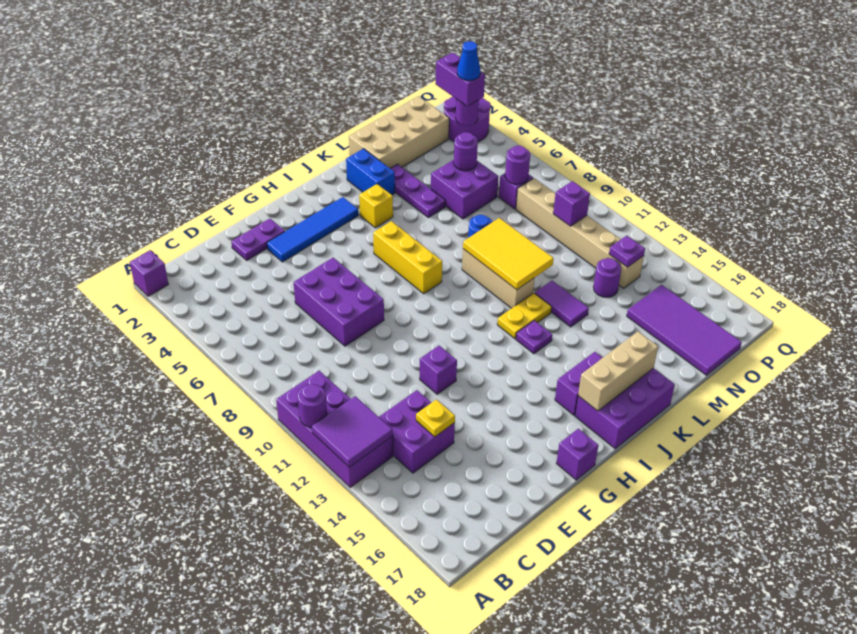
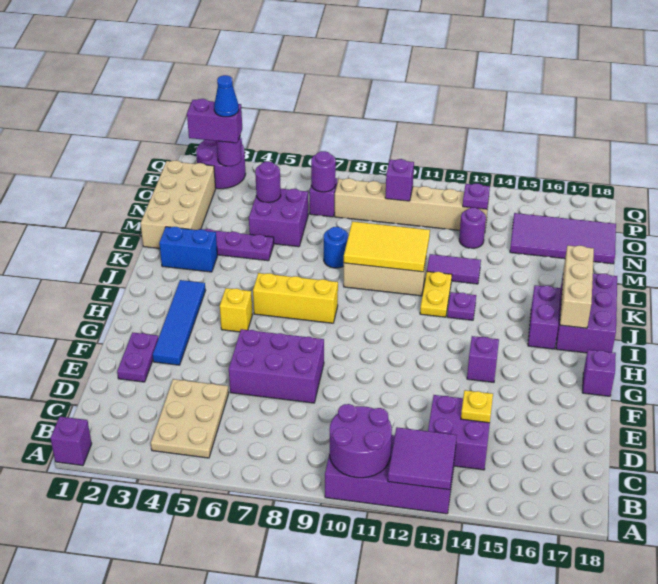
purple round brick A11 level 2 -> purple round brick A10:B11 level 2
none -> tan plate B4:D5 level 1
purple brick F12 level 1 -> purple brick G14 level 1
yellow brick J4 level 1 -> yellow brick H5 level 1

